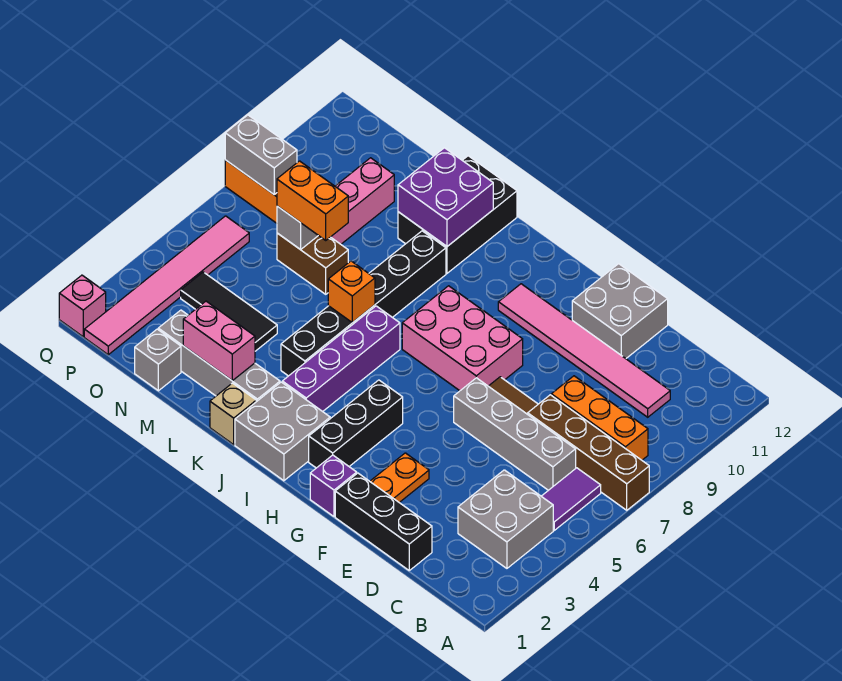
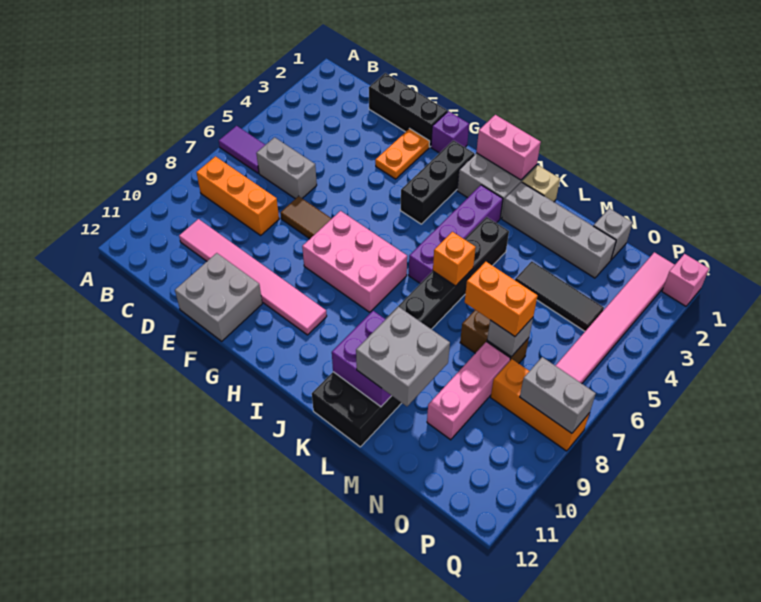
brown brick A7:D7 level 1 -> none
grey brick B3:C4 level 1 -> grey brick L10:M11 level 3
purple tile B5:B6 level 1 -> purple tile A6:B6 level 1
grey brick C6:F6 level 1 -> grey brick C6:D6 level 1
pink brick L2:M2 level 2 -> pink brick I1:J1 level 2

